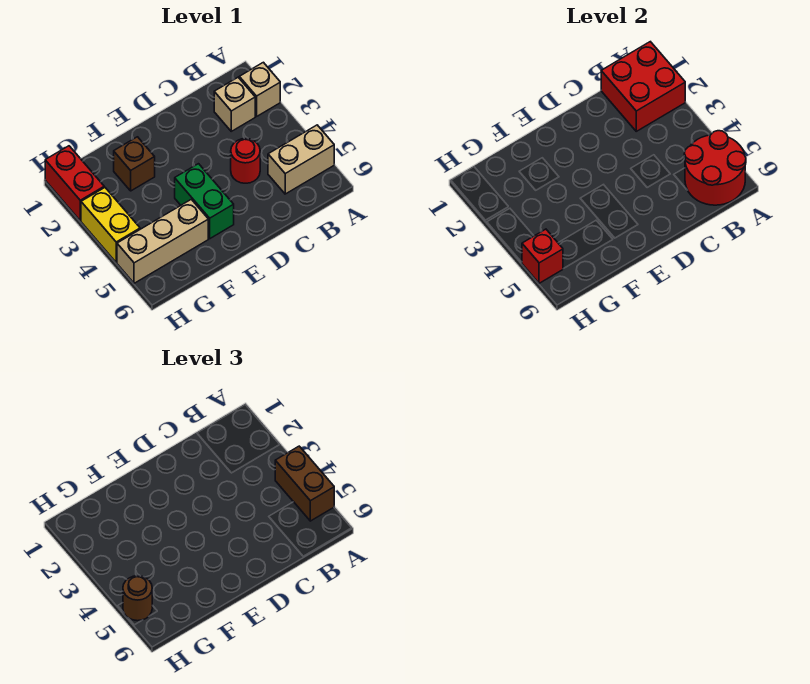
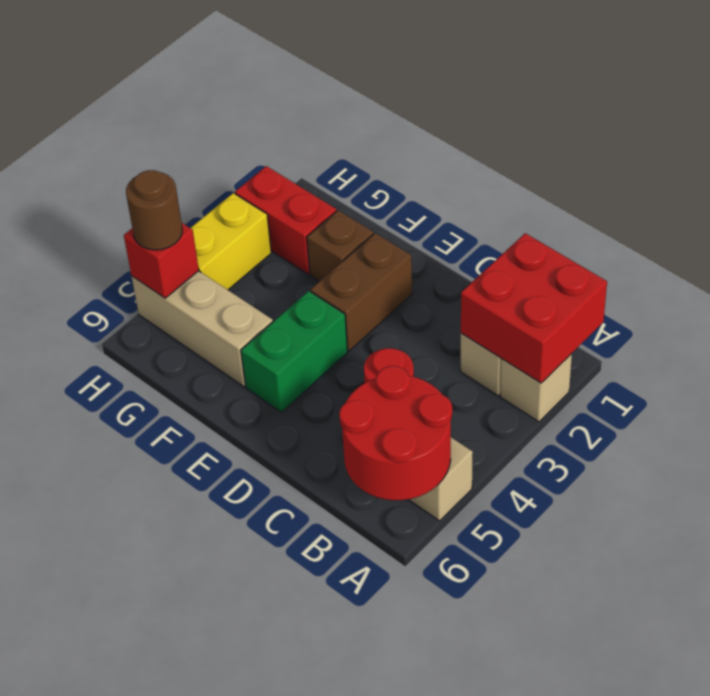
brown brick A4:A5 level 3 -> brown brick E2:E3 level 1
red brick H1:H2 level 1 -> red brick G2:H2 level 1

